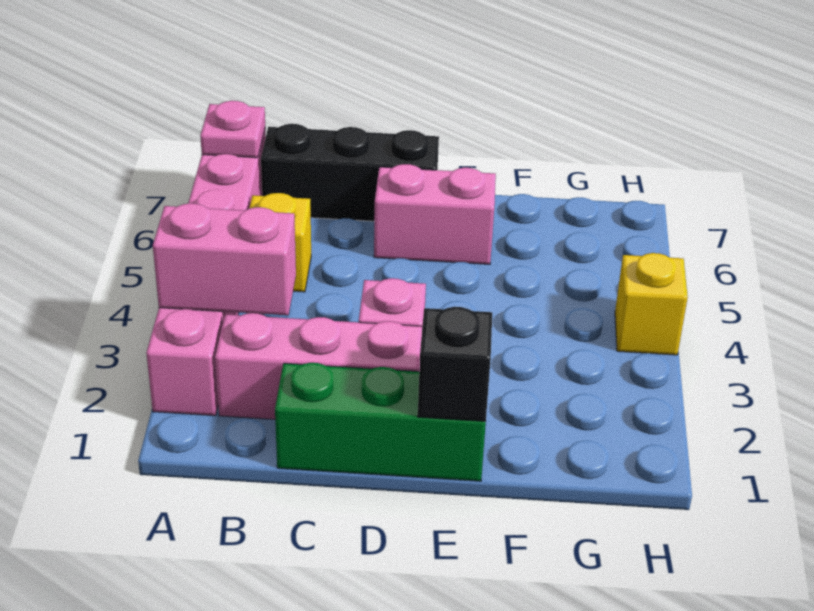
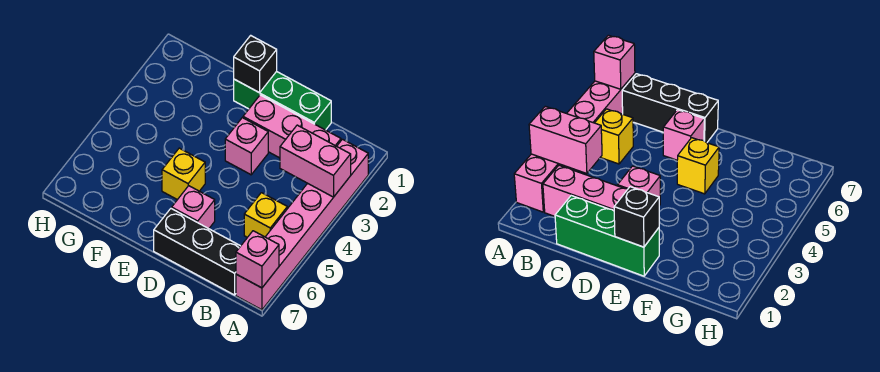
pink plate A7 level 2 -> pink brick A7 level 2
pink brick D6:E6 level 1 -> pink brick D6 level 1
yellow brick H4 level 1 -> yellow brick E5 level 1

